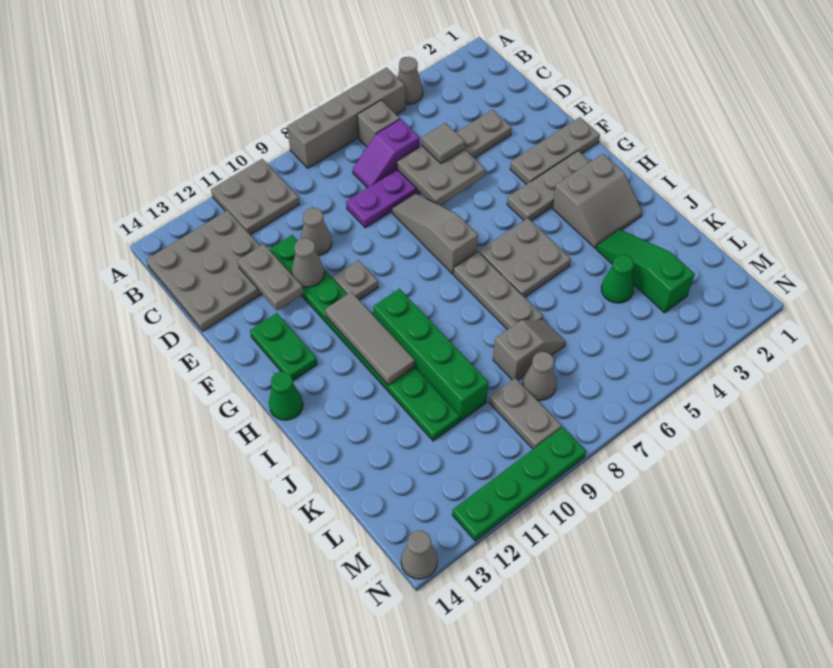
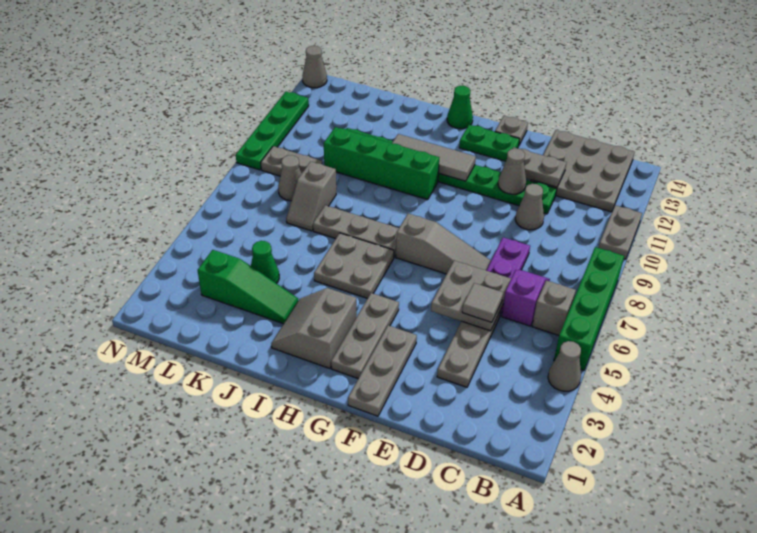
grey brick A5:A8 level 1 -> green brick A5:A8 level 1
grey plate A10:B11 level 1 -> grey plate A10:A11 level 1
grey plate F10 level 1 -> grey plate F14 level 1

